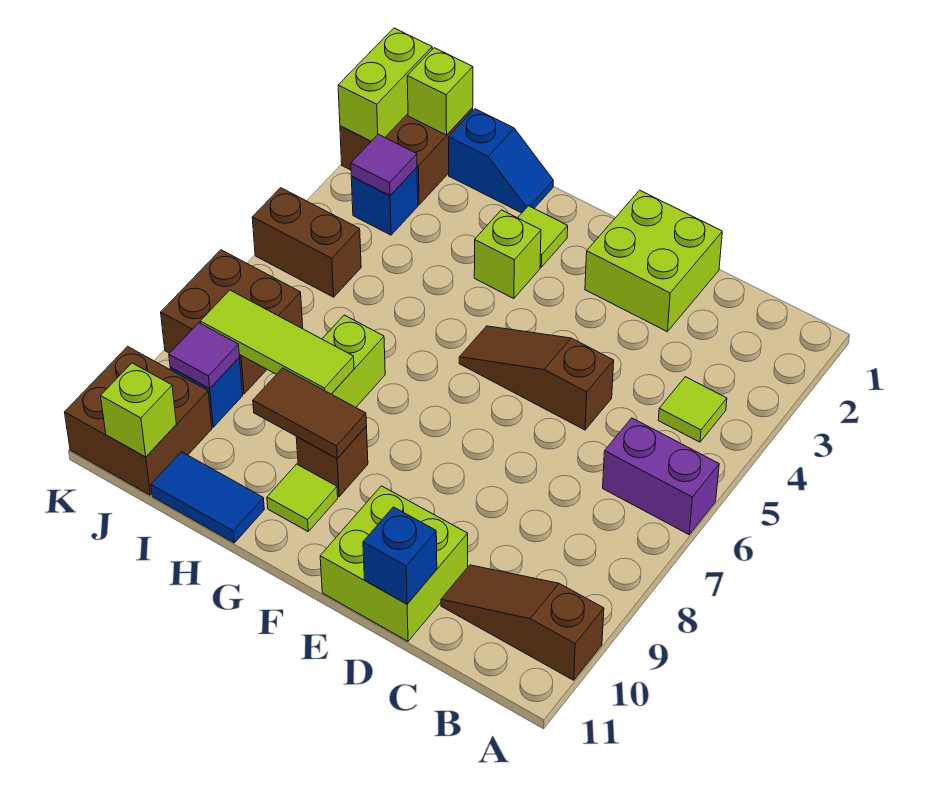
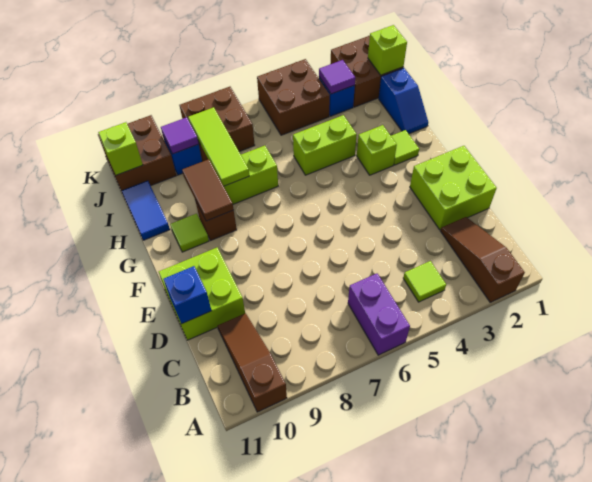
brown slope D5:F5 level 1 top D -> brown slope A2:C2 level 1 top A
brown brick J5:K5 level 1 -> brown brick J4:K5 level 1
lime brick K1:K2 level 2 -> lime brick H4:H5 level 1

